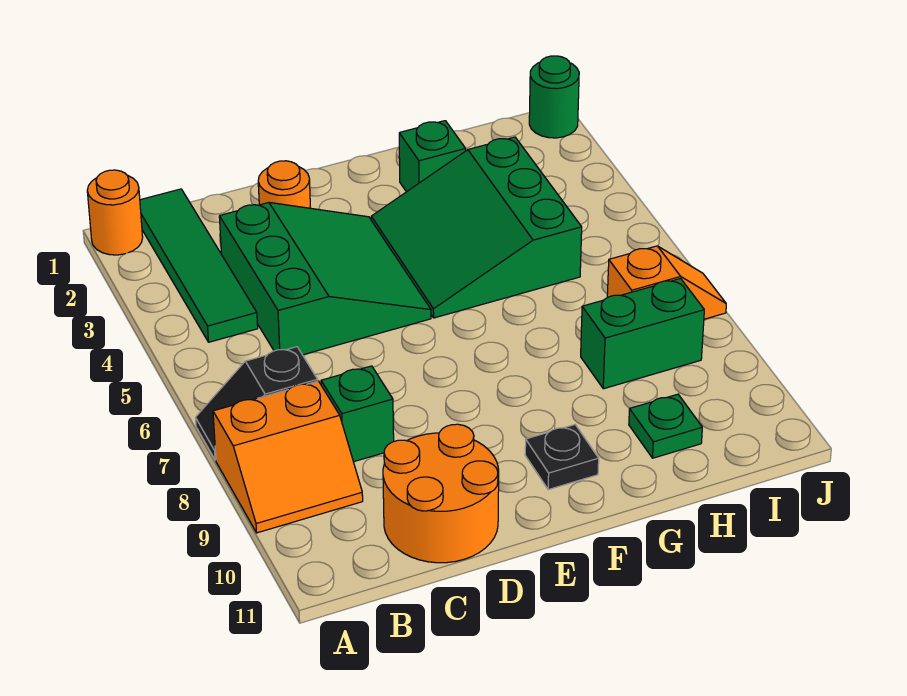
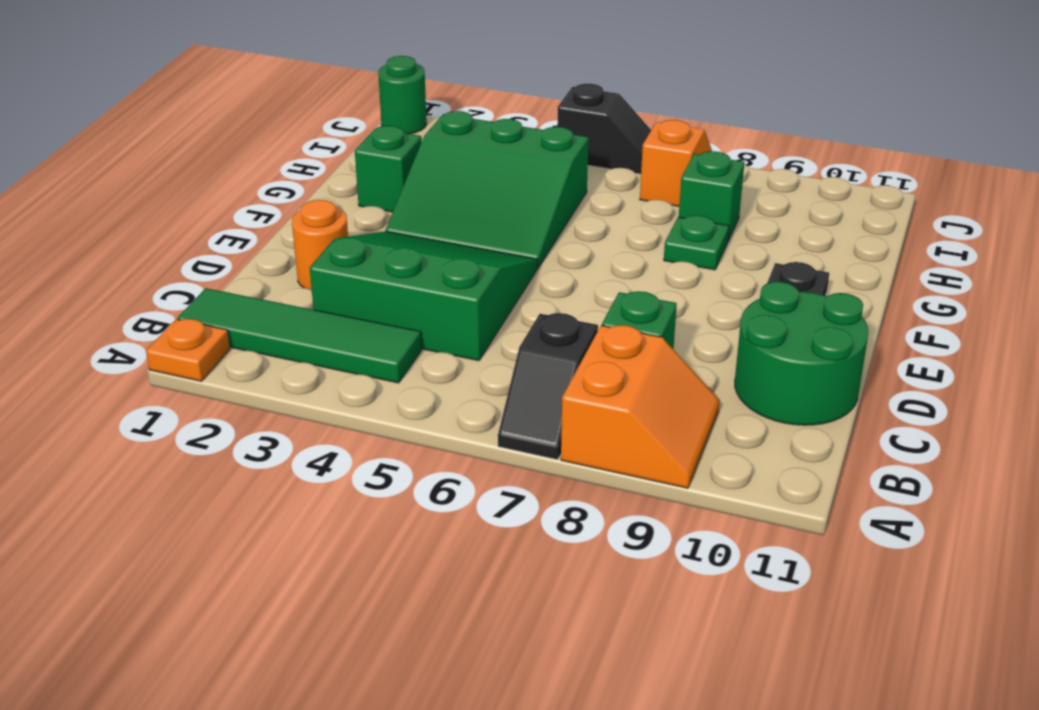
orange round brick A1 level 1 -> orange plate A1 level 1
orange round brick C10:D11 level 1 -> green round brick C10:D11 level 1
green brick H8:I8 level 1 -> green brick H8 level 1
green plate H10 level 1 -> green plate G8 level 1
none -> black slope J5:J6 level 1 top 5

